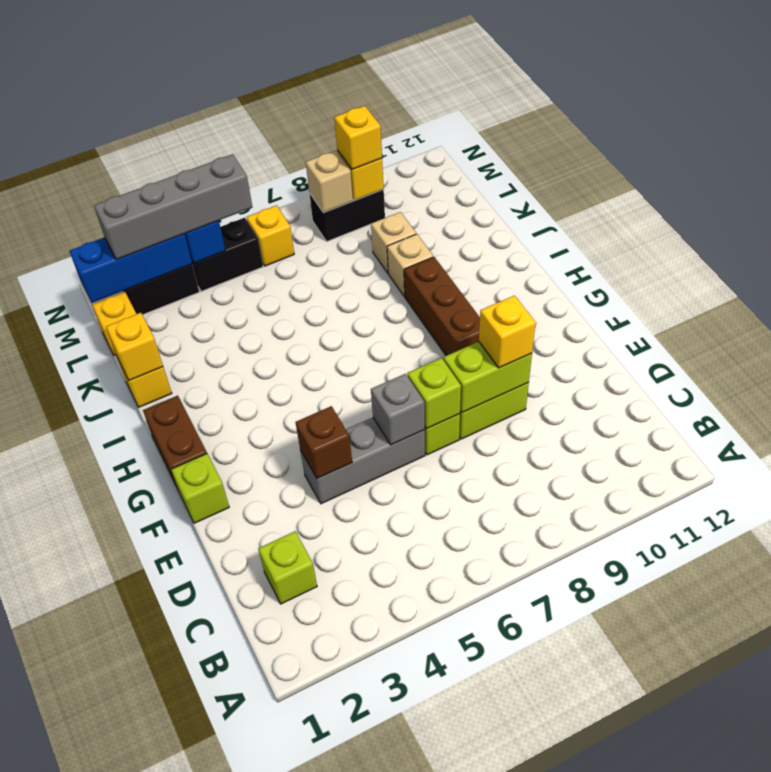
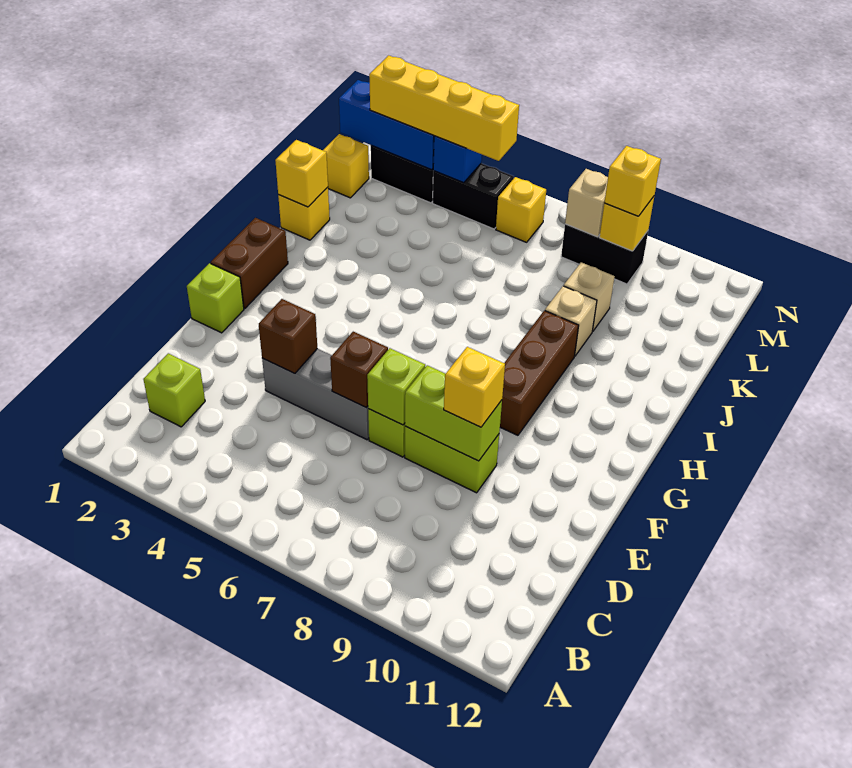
grey brick E6 level 2 -> brown brick E6 level 2
grey brick M2:M5 level 3 -> yellow brick M2:M5 level 3

